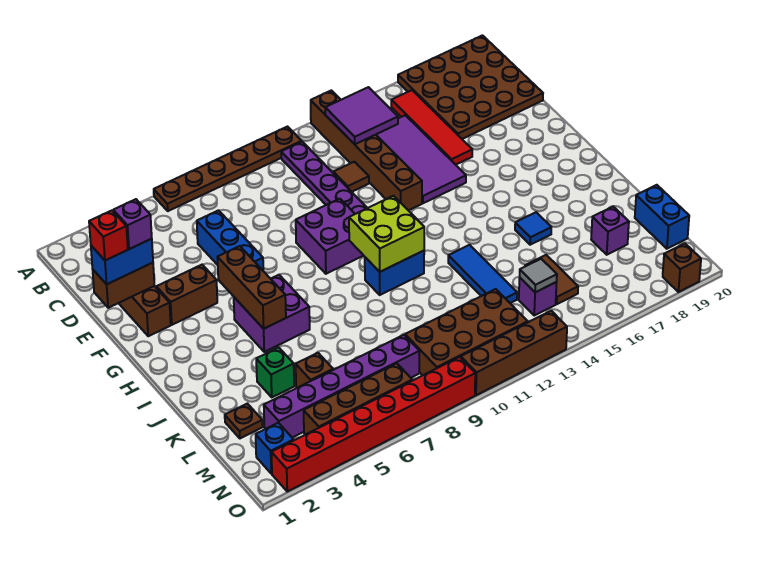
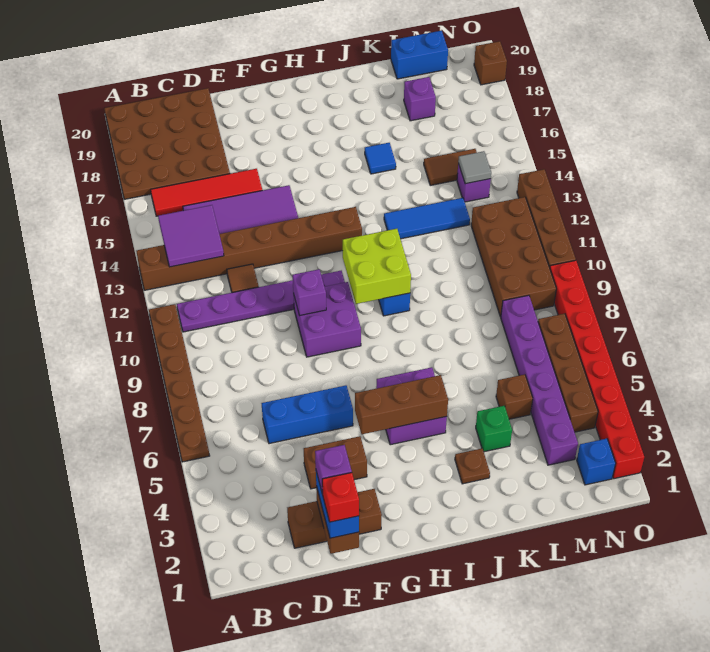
brown brick A13:F13 level 1 -> brown brick A13:H13 level 1
brown brick F3:F4 level 1 -> brown brick E4:F4 level 1
none -> purple brick F10 level 2
brown plate L2 level 1 -> brown plate J3 level 1

